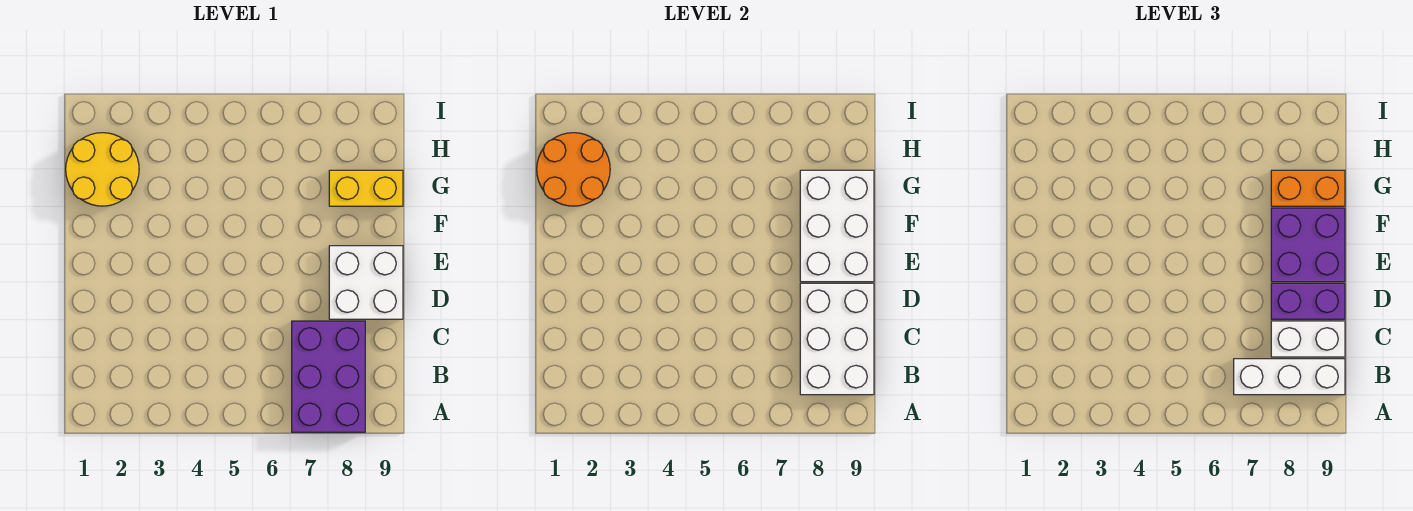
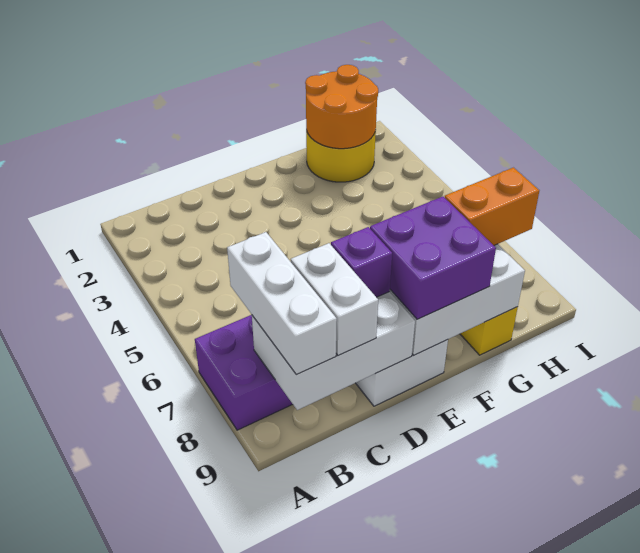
purple brick D8:D9 level 3 -> purple brick D8 level 3
orange brick G8:G9 level 3 -> orange brick G8:H8 level 3

